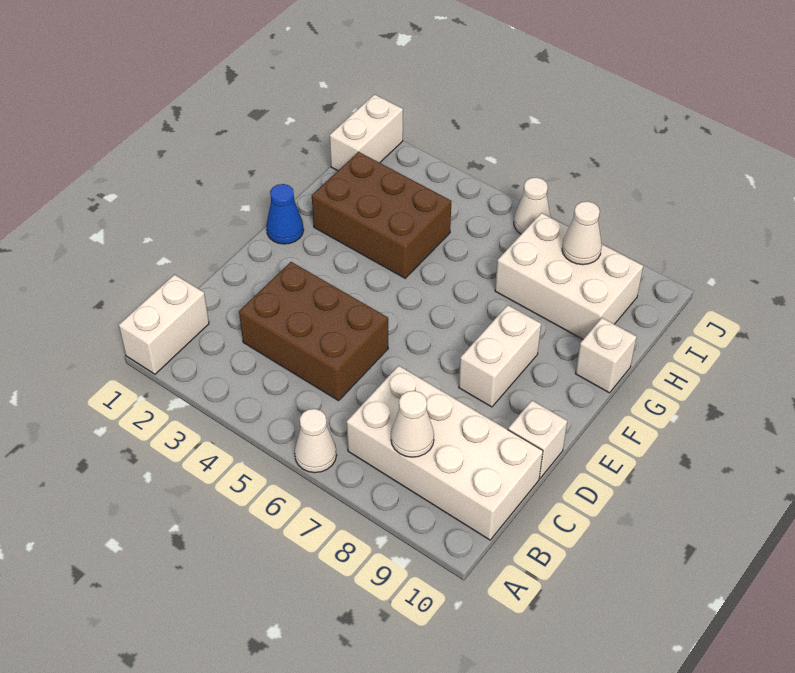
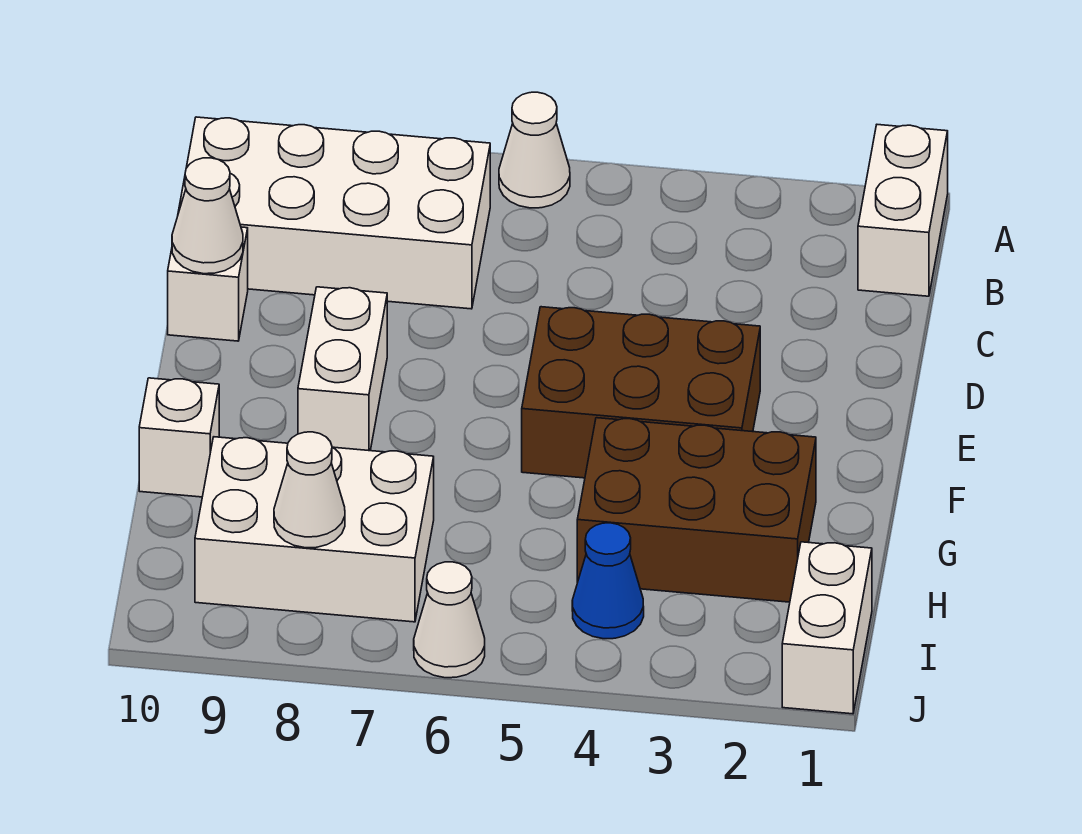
white cone B8 level 2 -> white cone D10 level 2
brown brick C3:D5 level 1 -> brown brick E3:F5 level 1
blue cone F1 level 1 -> blue cone I4 level 1

